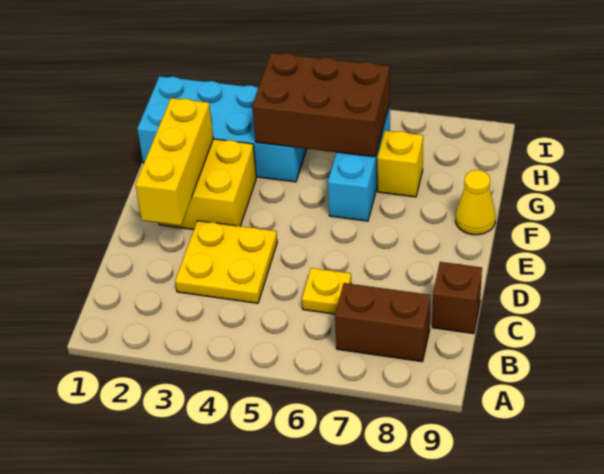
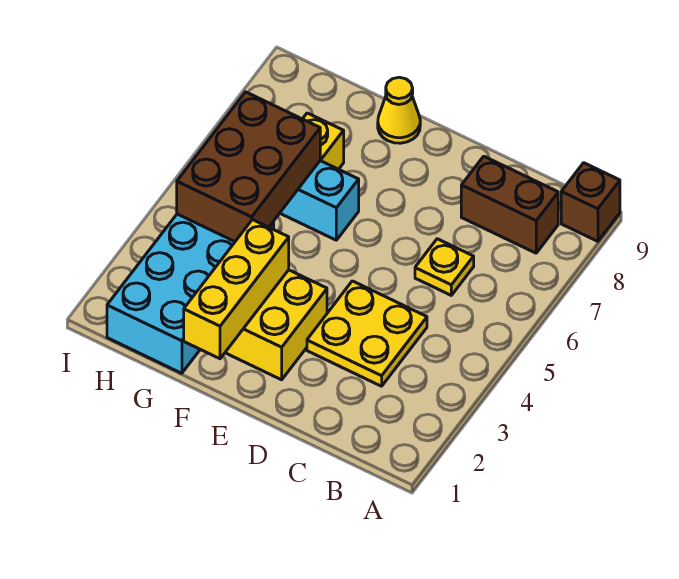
brown brick B7:B8 level 1 -> brown brick B8:C8 level 1
brown brick C9 level 1 -> brown brick A9 level 1
yellow brick D2:F2 level 2 -> yellow brick F1:F3 level 2

